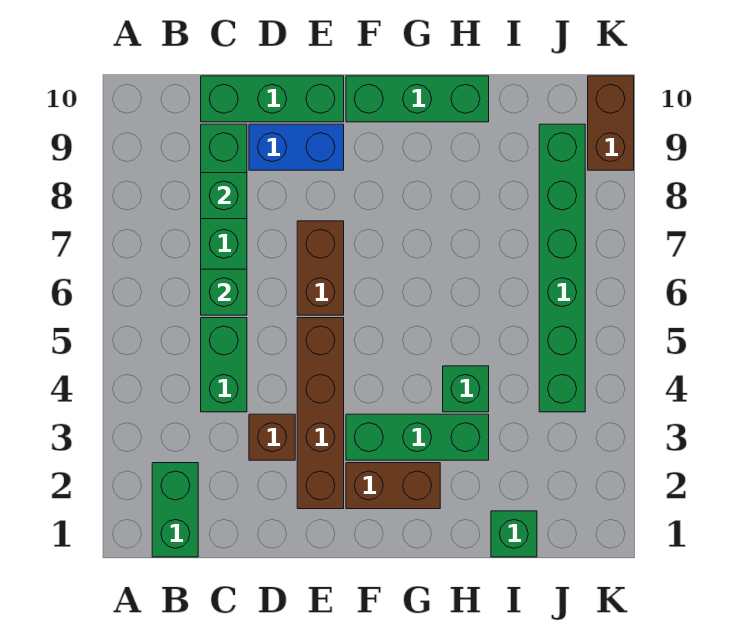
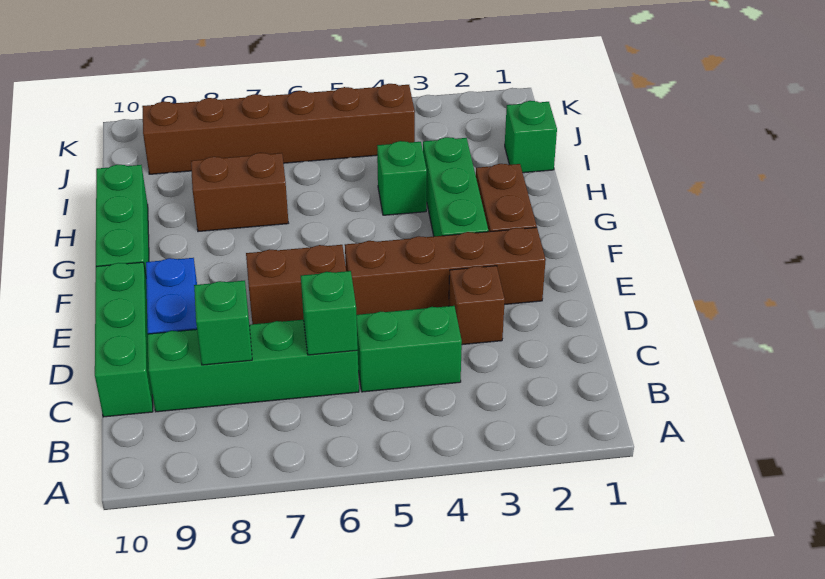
green brick B1:B2 level 1 -> none
green brick J4:J9 level 1 -> brown brick J4:J9 level 1
brown brick K9:K10 level 1 -> brown brick H7:H8 level 1

